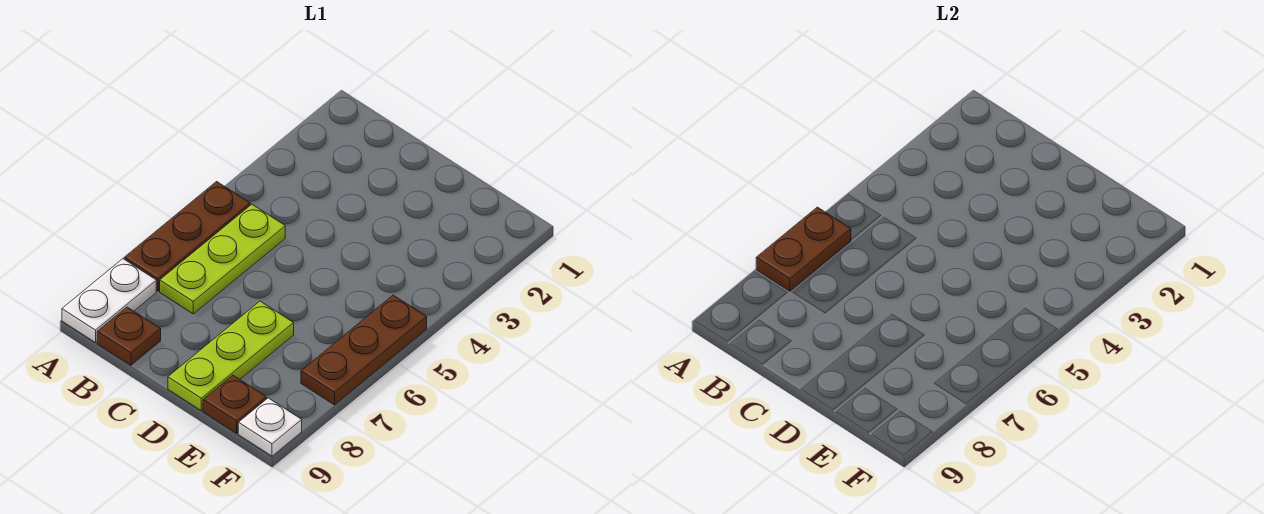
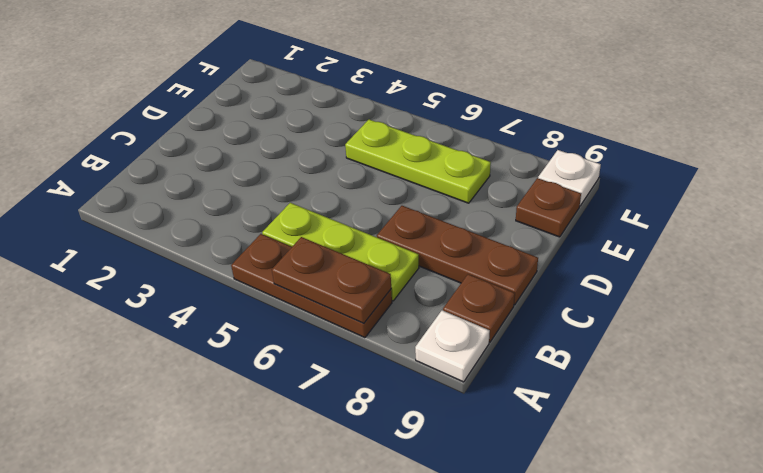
white plate A8:A9 level 1 -> white plate A9 level 1
lime plate D7:D9 level 1 -> lime plate E5:E7 level 1
brown plate F5:F7 level 1 -> brown plate C7:C9 level 1

